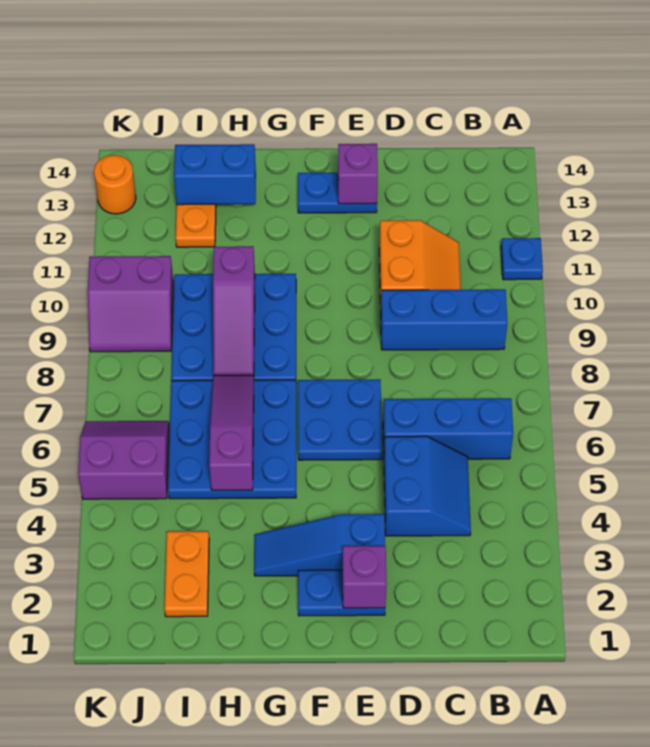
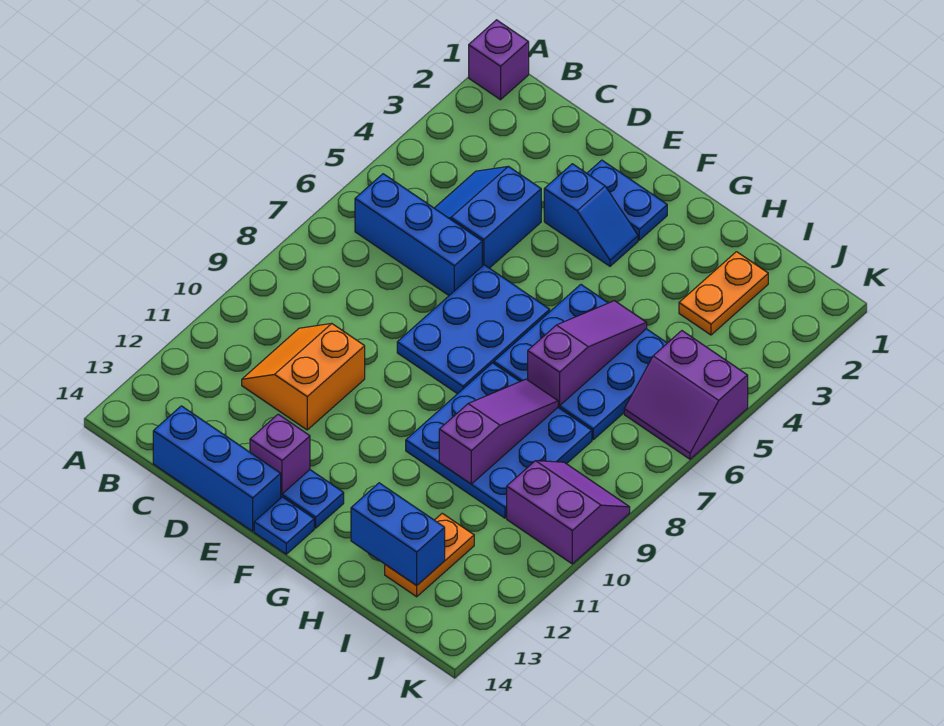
blue plate A11 level 1 -> blue plate F14 level 1
blue brick B9:D9 level 1 -> blue brick C14:E14 level 1
purple brick E2 level 2 -> purple brick A1 level 1
blue slope E3:G3 level 1 top E -> blue slope E3:F3 level 1 top E
blue plate E6:F7 level 1 -> blue plate E6:F8 level 1
purple slope H5:H7 level 2 top 5 -> purple slope H5:H7 level 2 top 7
orange round brick K13 level 1 -> none

